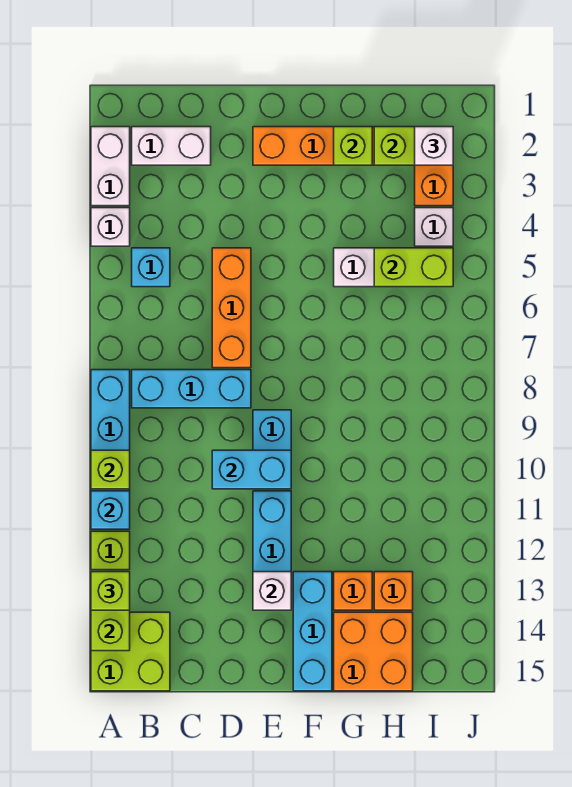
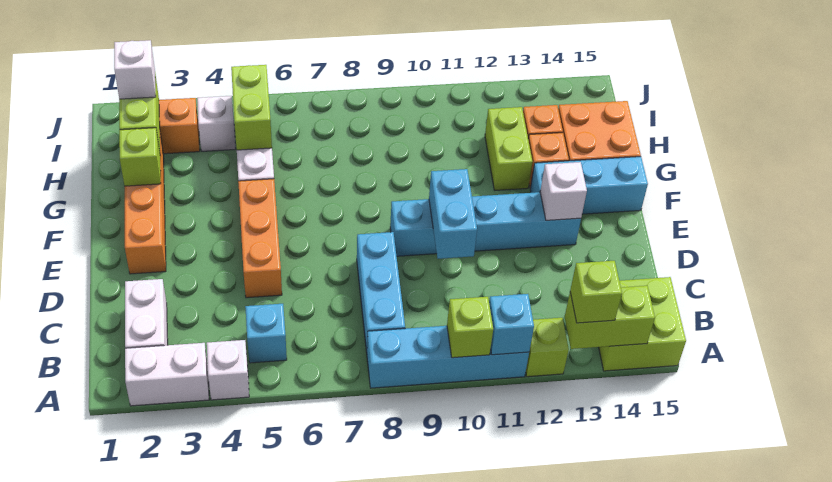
orange brick D5:D7 level 1 -> orange brick D5:F5 level 1
none -> lime brick G12:H12 level 1

